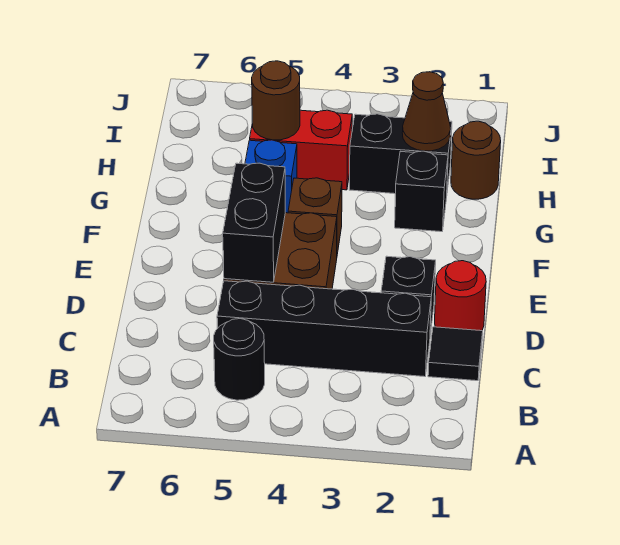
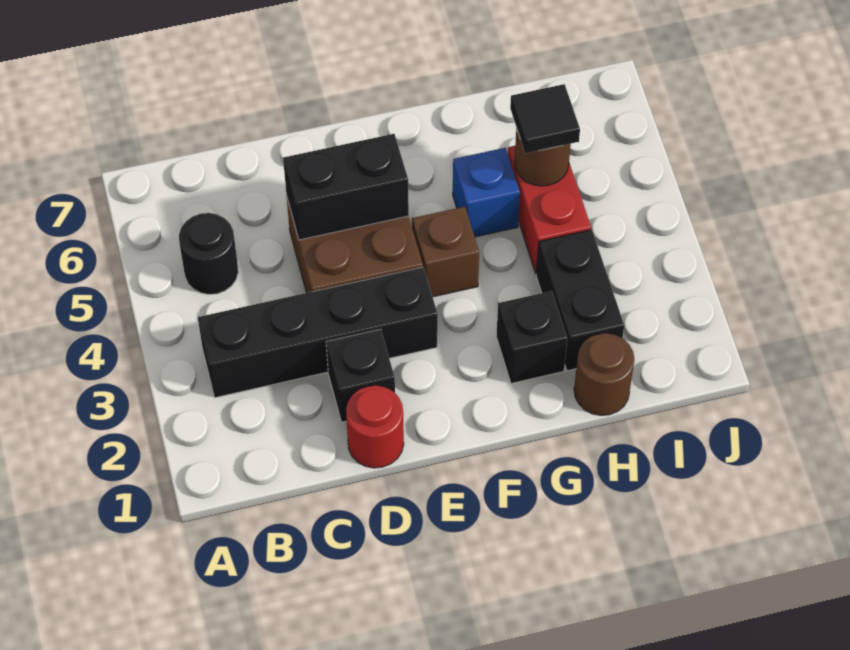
black tile C1 level 1 -> black tile H5 level 3
black brick C2:C5 level 1 -> black brick B3:E3 level 1
brown cone H2 level 2 -> none

